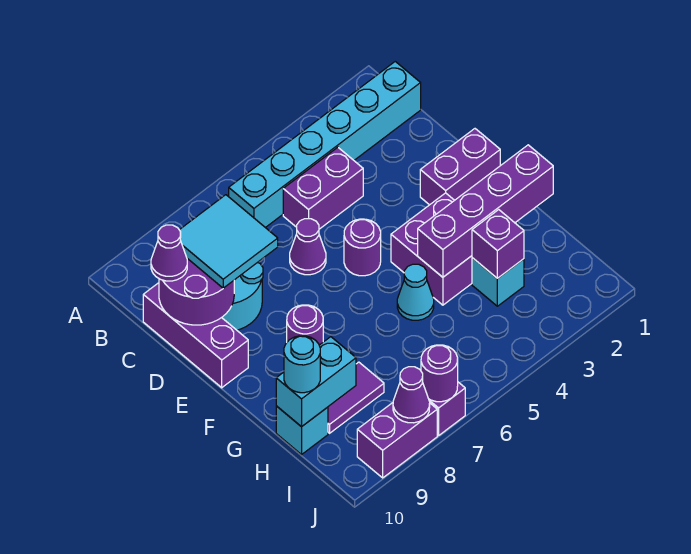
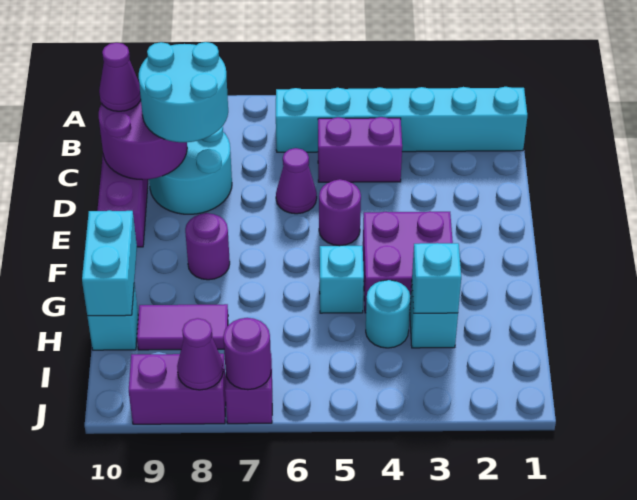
cyan tile C8:D9 level 3 -> cyan round brick C8:D9 level 3
purple brick E1:E2 level 1 -> none
purple brick G1:G4 level 2 -> none
cyan cone G5 level 1 -> cyan brick G5 level 1
purple brick H3 level 2 -> cyan brick H3 level 2
cyan brick H9:H10 level 2 -> cyan brick G10:H10 level 2
cyan round brick H10 level 3 -> cyan round brick H4 level 1

